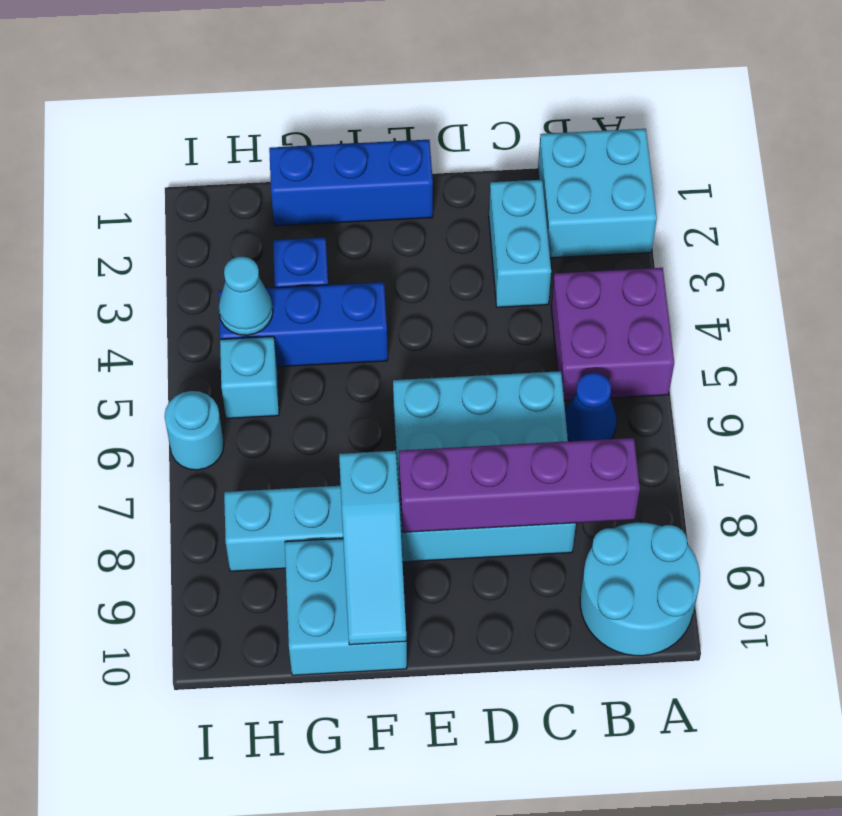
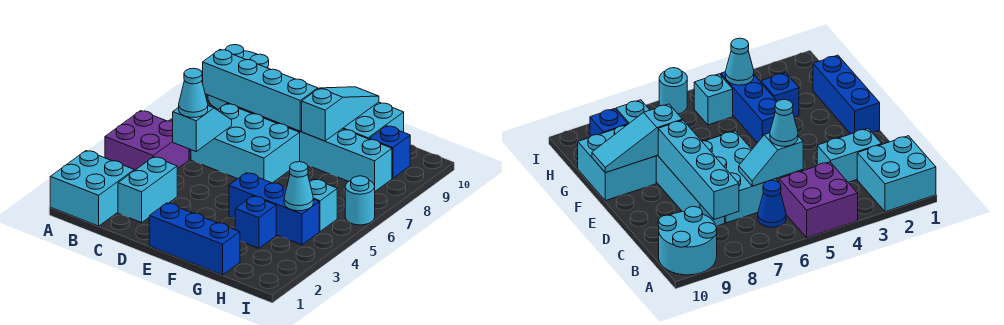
purple brick B8:E8 level 2 -> cyan brick B8:E8 level 2
none -> cyan slope C5:C6 level 2 top 5
none -> cyan cone C5 level 3
none -> blue brick H9 level 1

